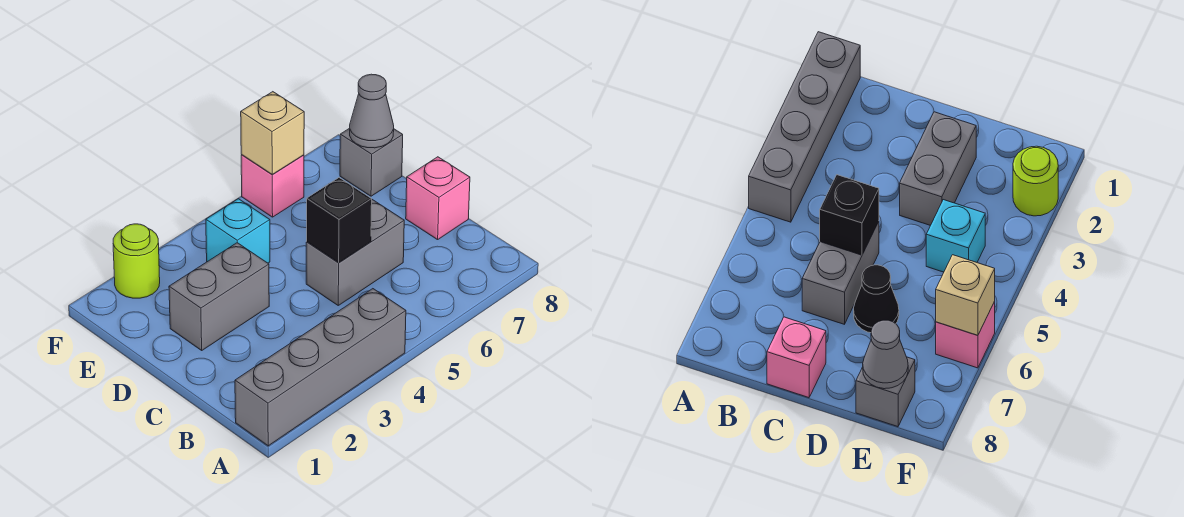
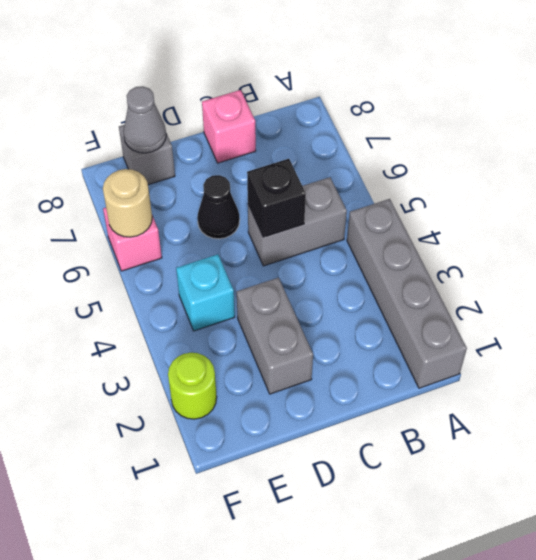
grey brick C5:C6 level 1 -> grey brick B5:C5 level 1
tan brick F6 level 2 -> tan round brick F6 level 2

